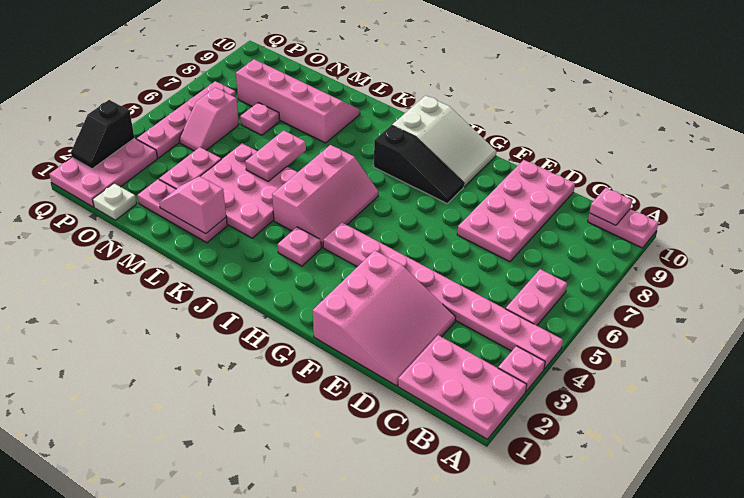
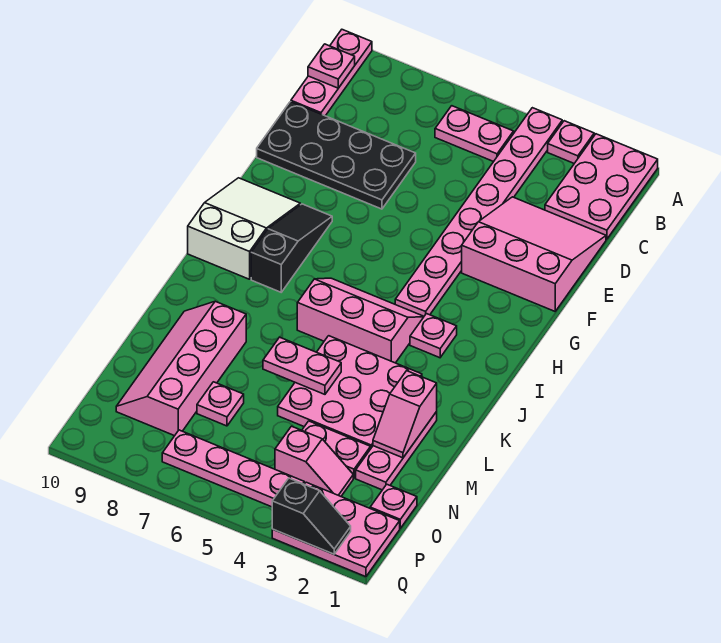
pink plate A10:B10 level 1 -> pink plate A10:C10 level 1
pink plate D7:E10 level 1 -> black plate D7:E10 level 1
white plate O1 level 1 -> pink plate O1 level 1
pink slope O5:O6 level 1 top 6 -> pink slope O3:O4 level 1 top 4

